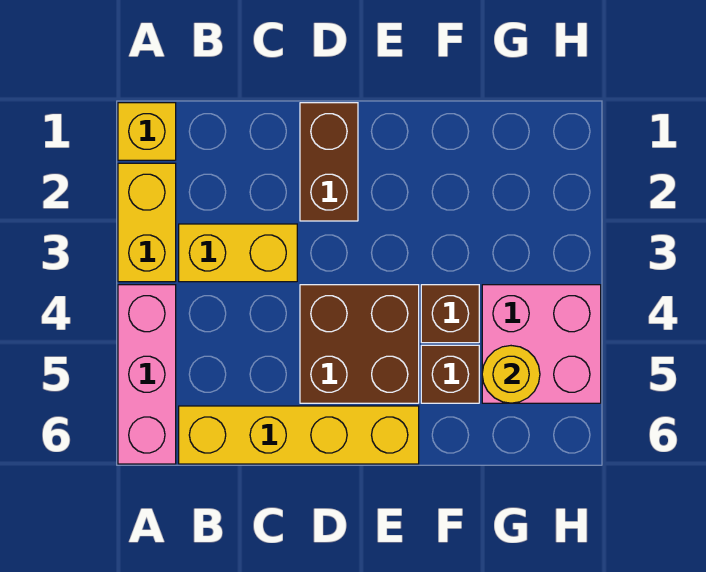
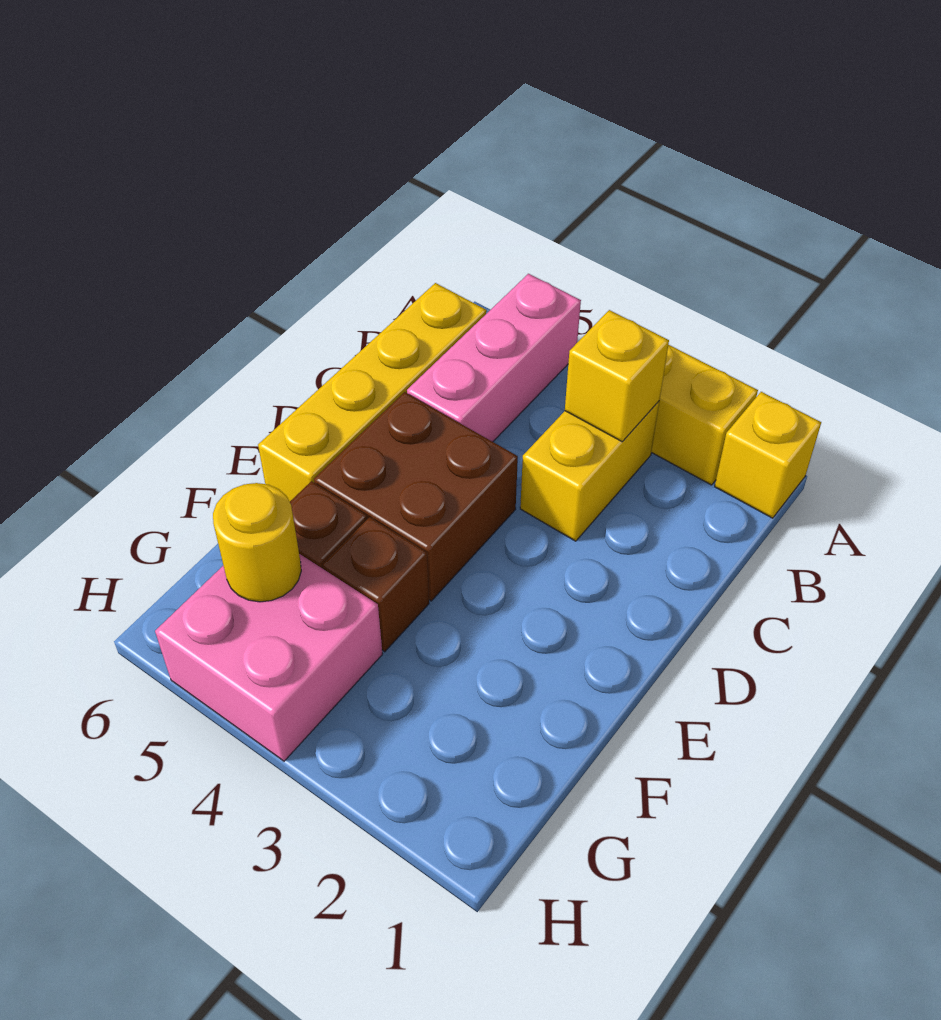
pink brick A4:A6 level 1 -> pink brick A5:C5 level 1
none -> yellow brick B3 level 2
brown brick D1:D2 level 1 -> none

